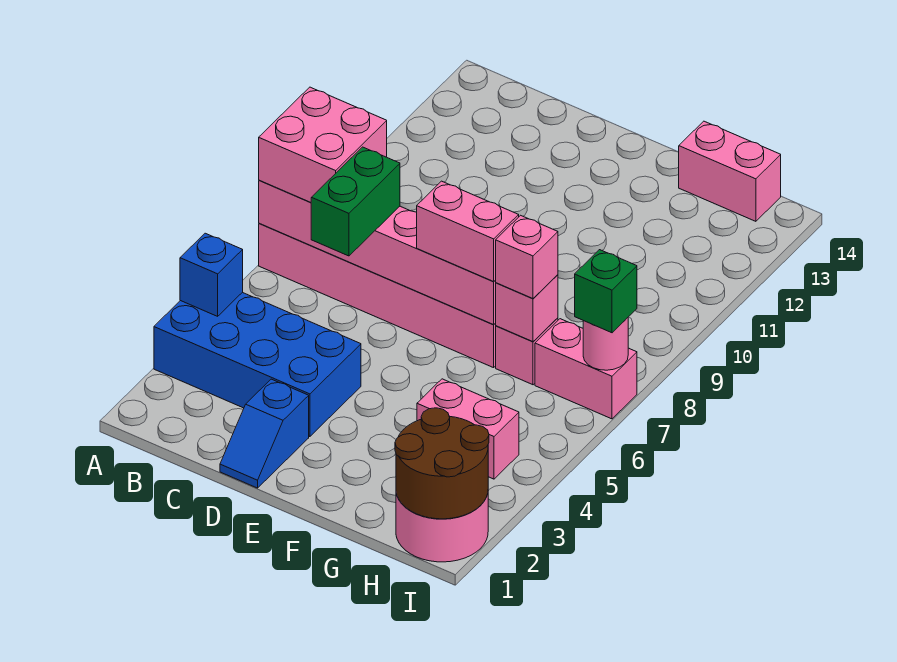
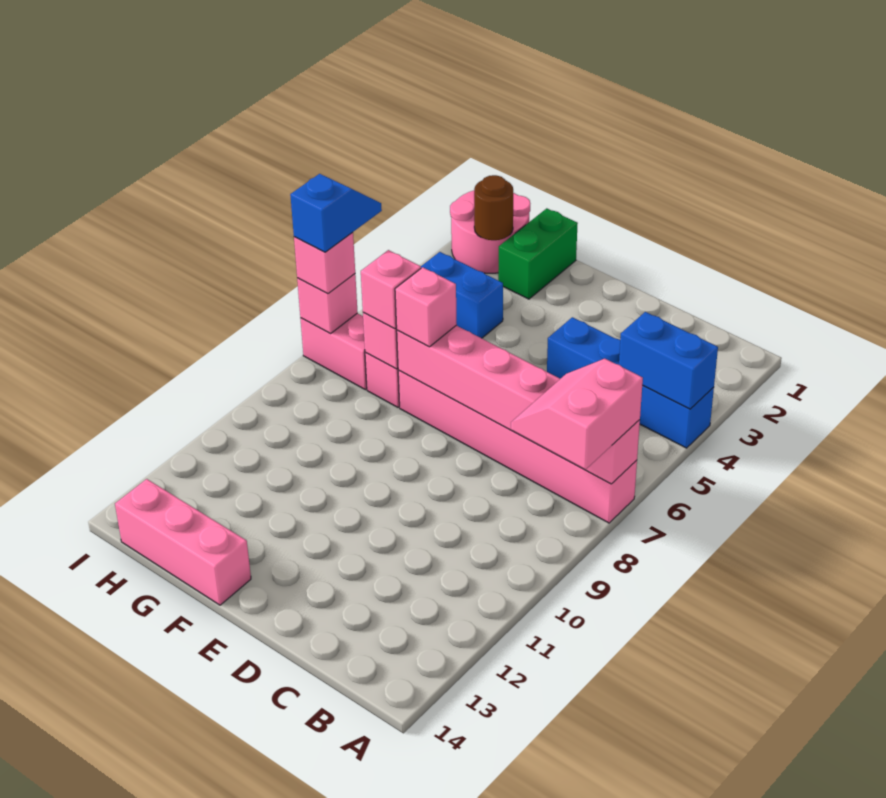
blue brick A3:D4 level 1 -> blue brick A4:D4 level 1
blue brick A4 level 2 -> blue brick A4:B4 level 2
pink brick A7:B8 level 3 -> pink slope A7:B8 level 3 top A
green brick C6:C7 level 3 -> green brick G1:G2 level 1
blue slope D1:D2 level 1 top 2 -> blue slope I6:I7 level 4 top 7
pink brick E7:F7 level 3 -> pink brick F7 level 3
pink brick G4:H4 level 1 -> blue brick G4:H4 level 1
pink brick G14:H14 level 1 -> pink brick F14:H14 level 1
brown round brick H1:I2 level 2 -> brown round brick H2 level 2
pink round brick I7 level 2 -> pink brick I7 level 2
green brick I7 level 3 -> pink brick I7 level 3

